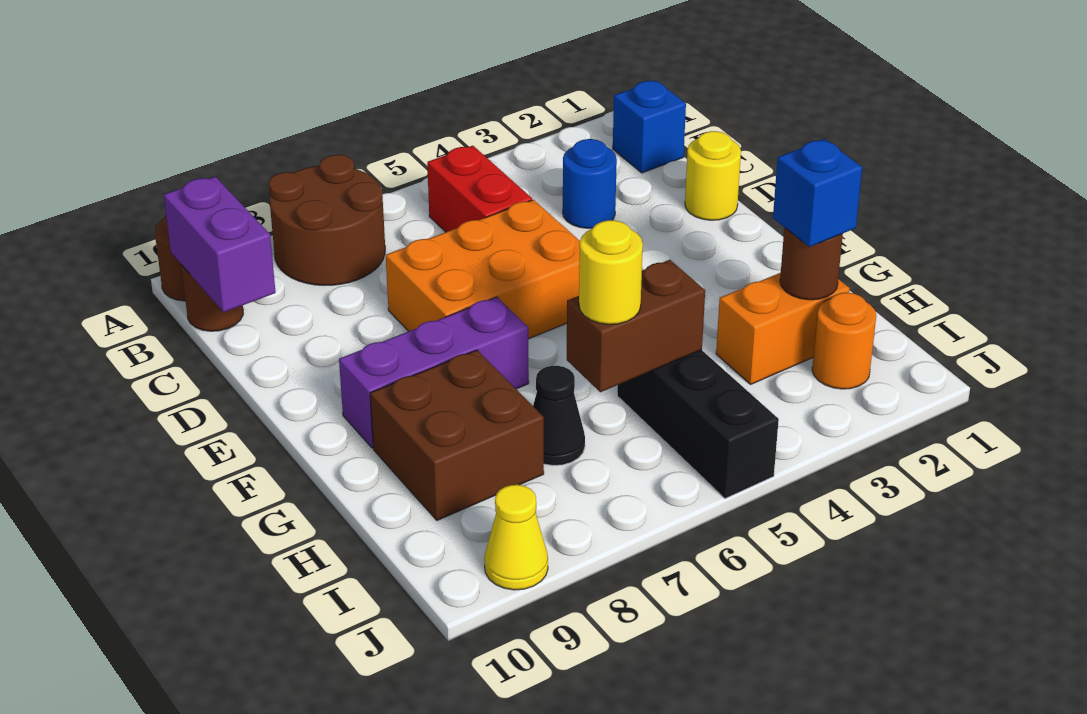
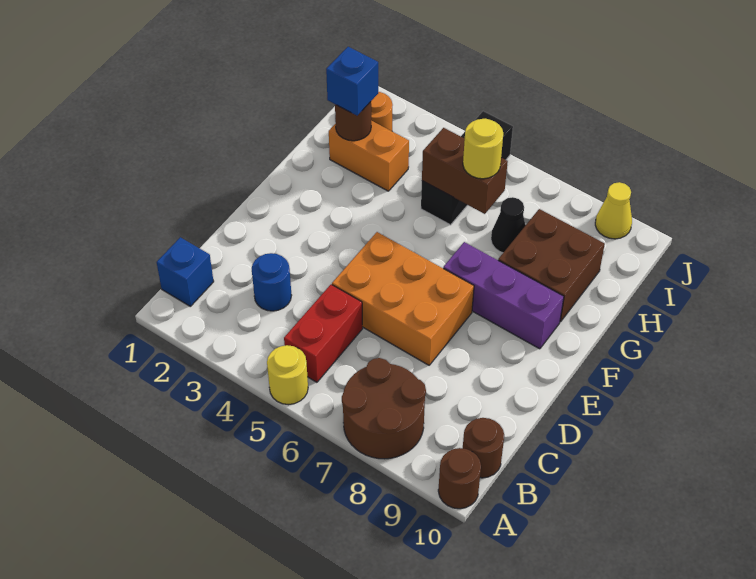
purple brick B10:C10 level 2 -> none
yellow round brick D1 level 1 -> yellow round brick A5 level 1

